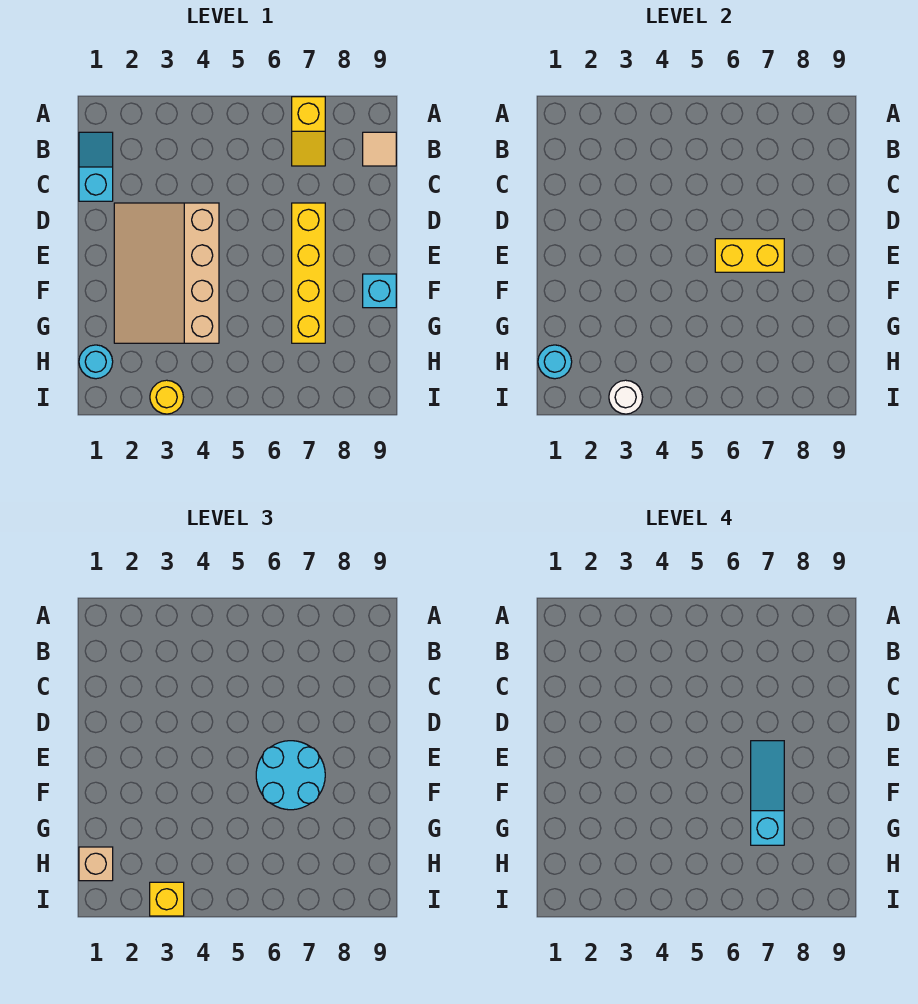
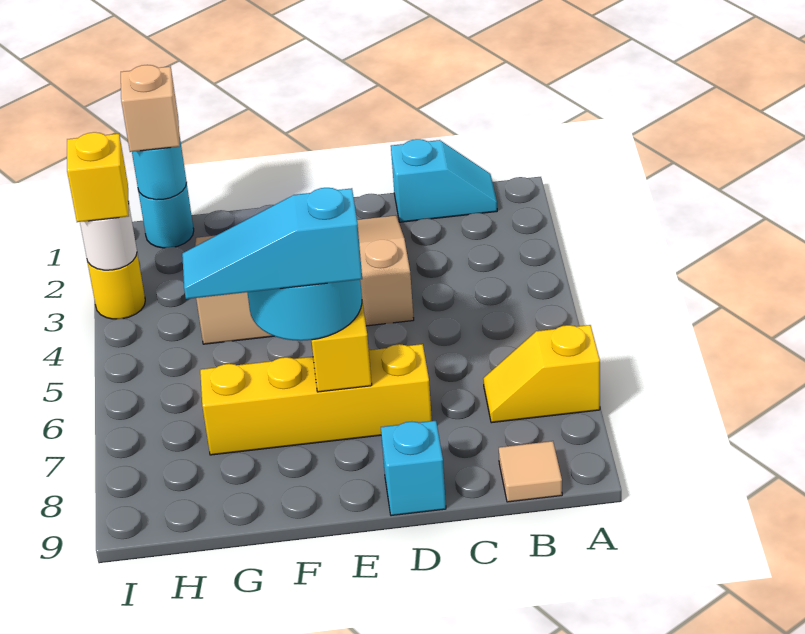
cyan slope E7:G7 level 4 top G -> cyan slope E7:G7 level 4 top E
cyan brick F9 level 1 -> cyan brick D9 level 1

